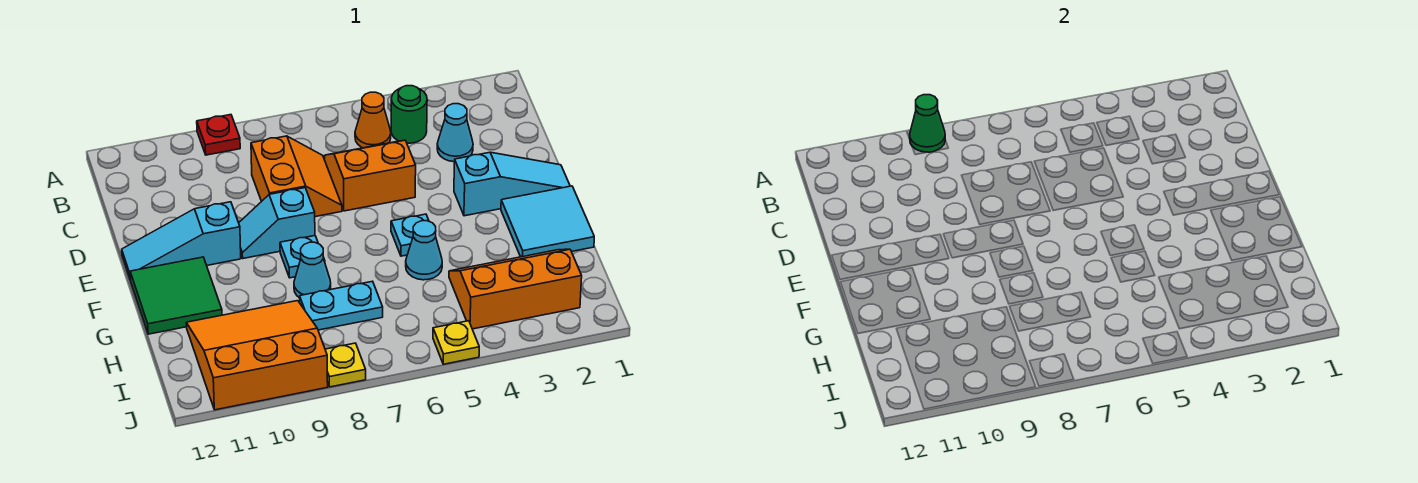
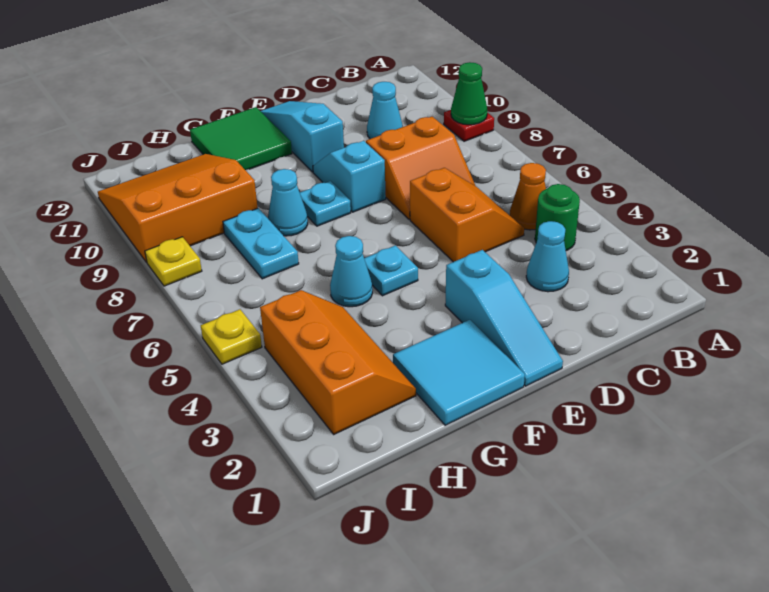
none -> cyan cone C10 level 1
orange slope H9:J11 level 1 top J -> orange slope H9:J11 level 1 top 9

